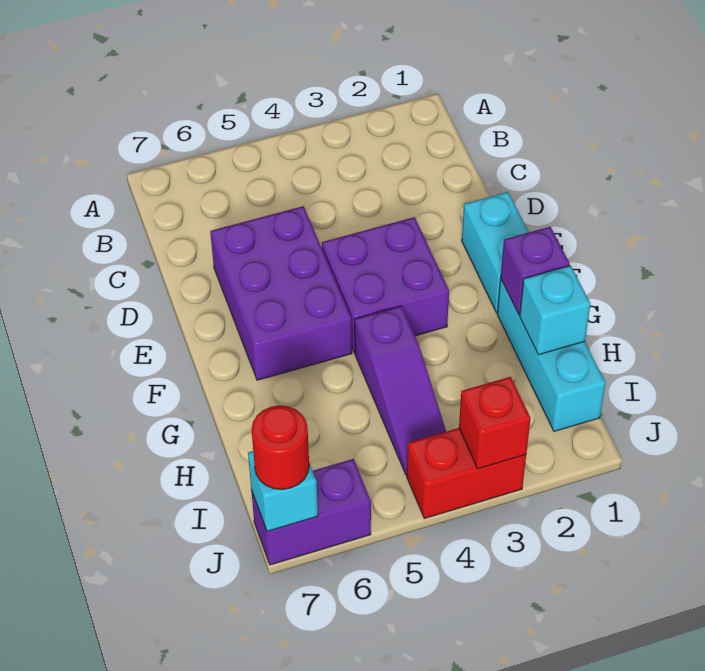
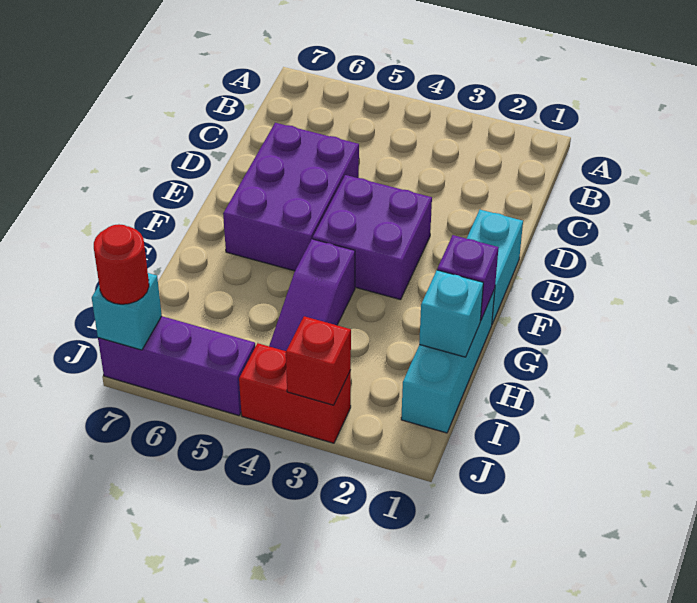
purple brick J6:J7 level 1 -> purple brick J5:J7 level 1

